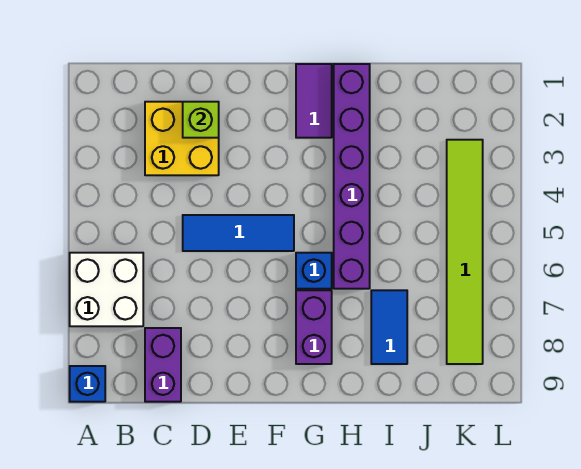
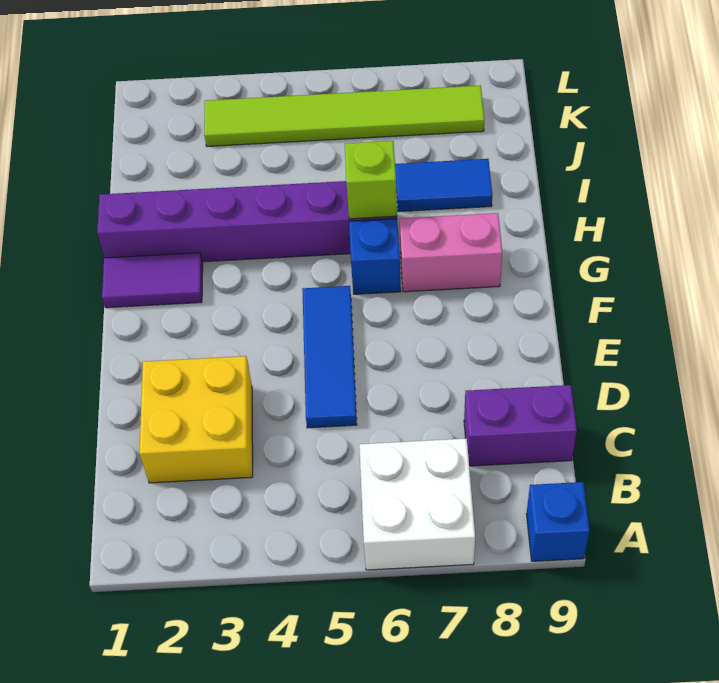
lime brick D2 level 2 -> lime brick H6 level 2
purple brick G7:G8 level 1 -> pink brick G7:G8 level 1

